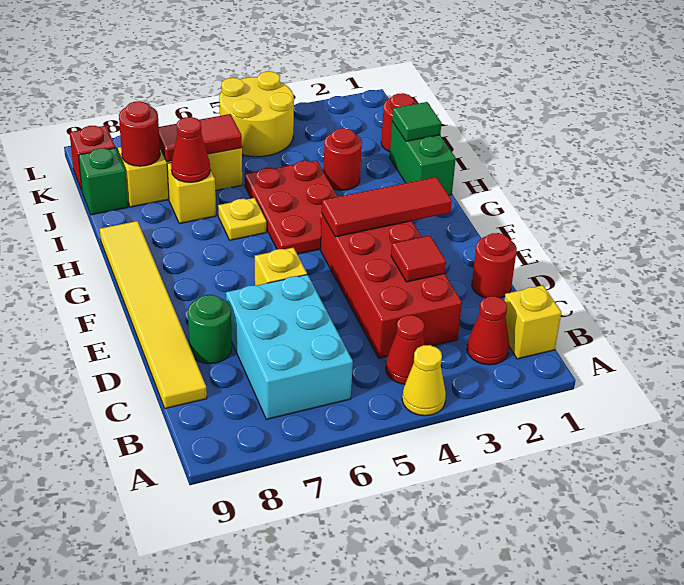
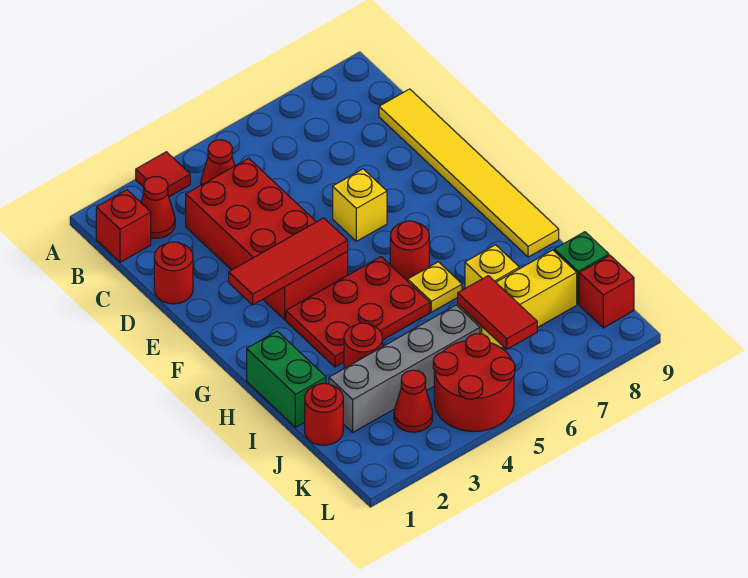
yellow cone A4 level 1 -> none
yellow brick B1 level 1 -> red brick B1 level 1
cyan brick B6:D7 level 1 -> none
red tile D3 level 2 -> red tile A3 level 1
green round brick D8 level 1 -> none
red plate G4:I5 level 1 -> red plate G3:H5 level 1
green tile I1 level 2 -> none
red cone I7 level 2 -> red cone K3 level 1
none -> grey brick J2:J5 level 1
red tile J6:J7 level 2 -> red tile J6:K6 level 2
red round brick J8 level 2 -> red round brick G6 level 1
yellow round brick K4:L5 level 1 -> red round brick K4:L5 level 1

